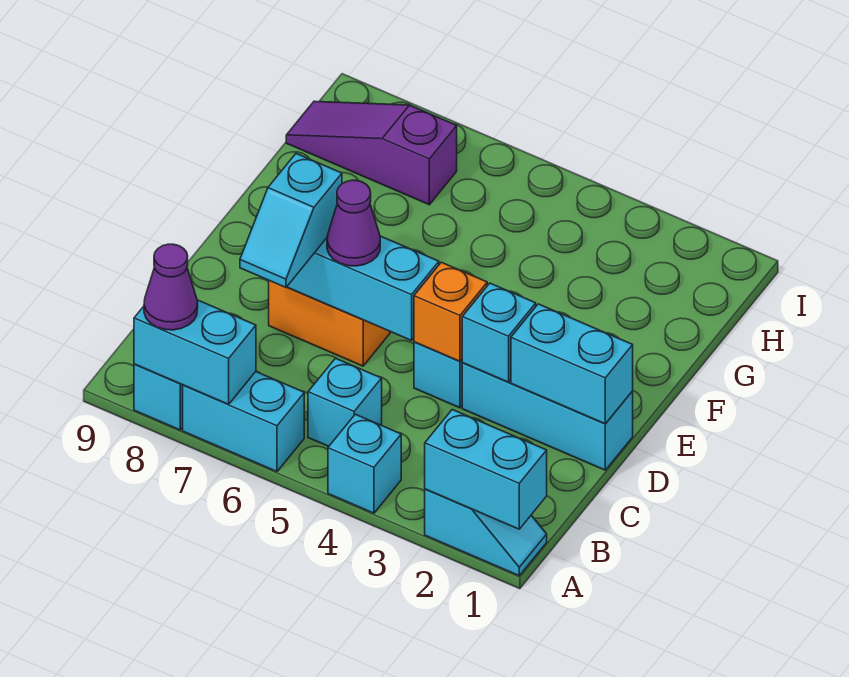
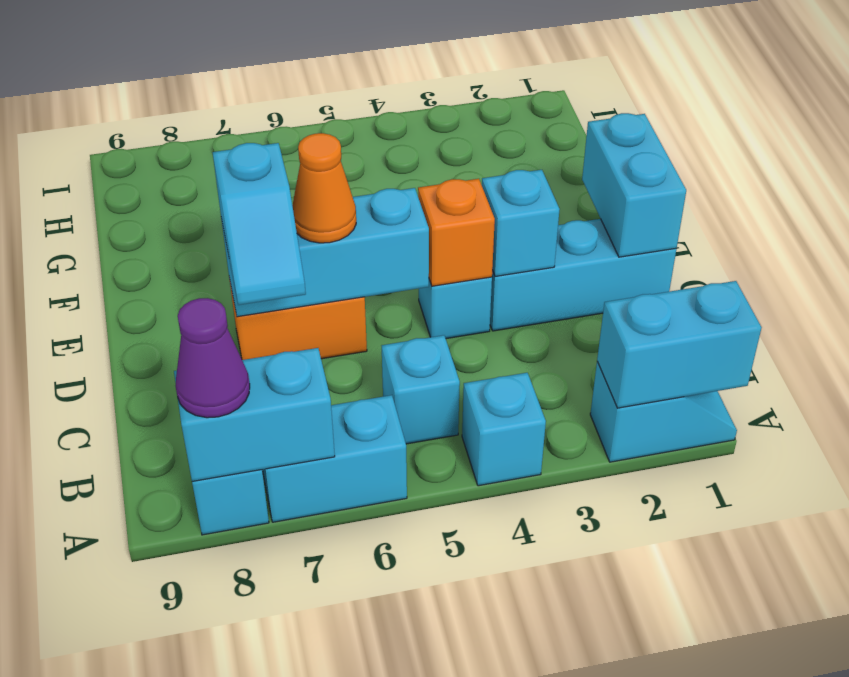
cyan brick D1:D2 level 2 -> cyan brick D1:E1 level 2
purple cone D6 level 3 -> orange cone D6 level 3
purple slope H7:H9 level 1 top 7 -> none

